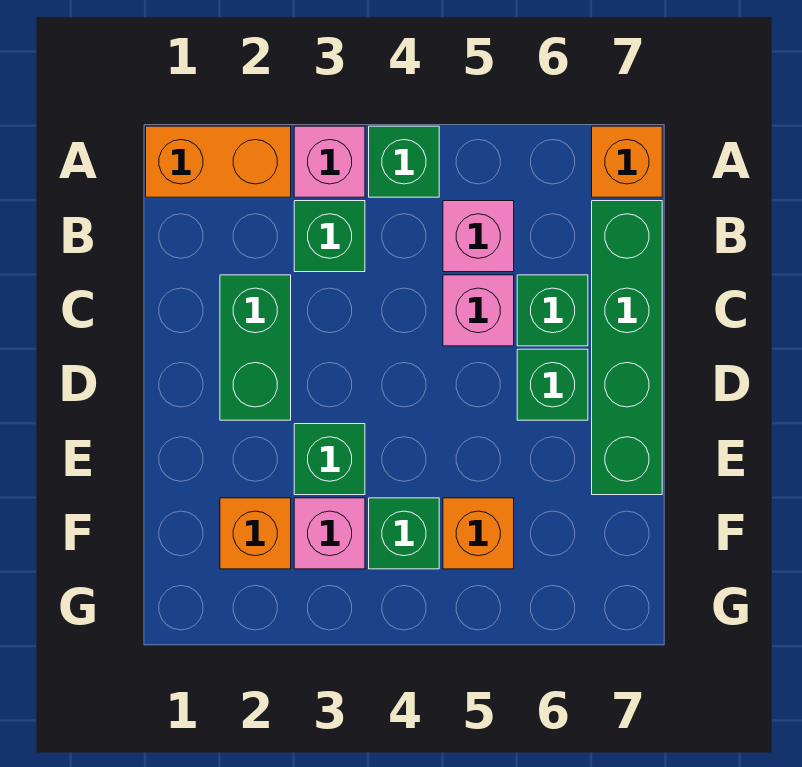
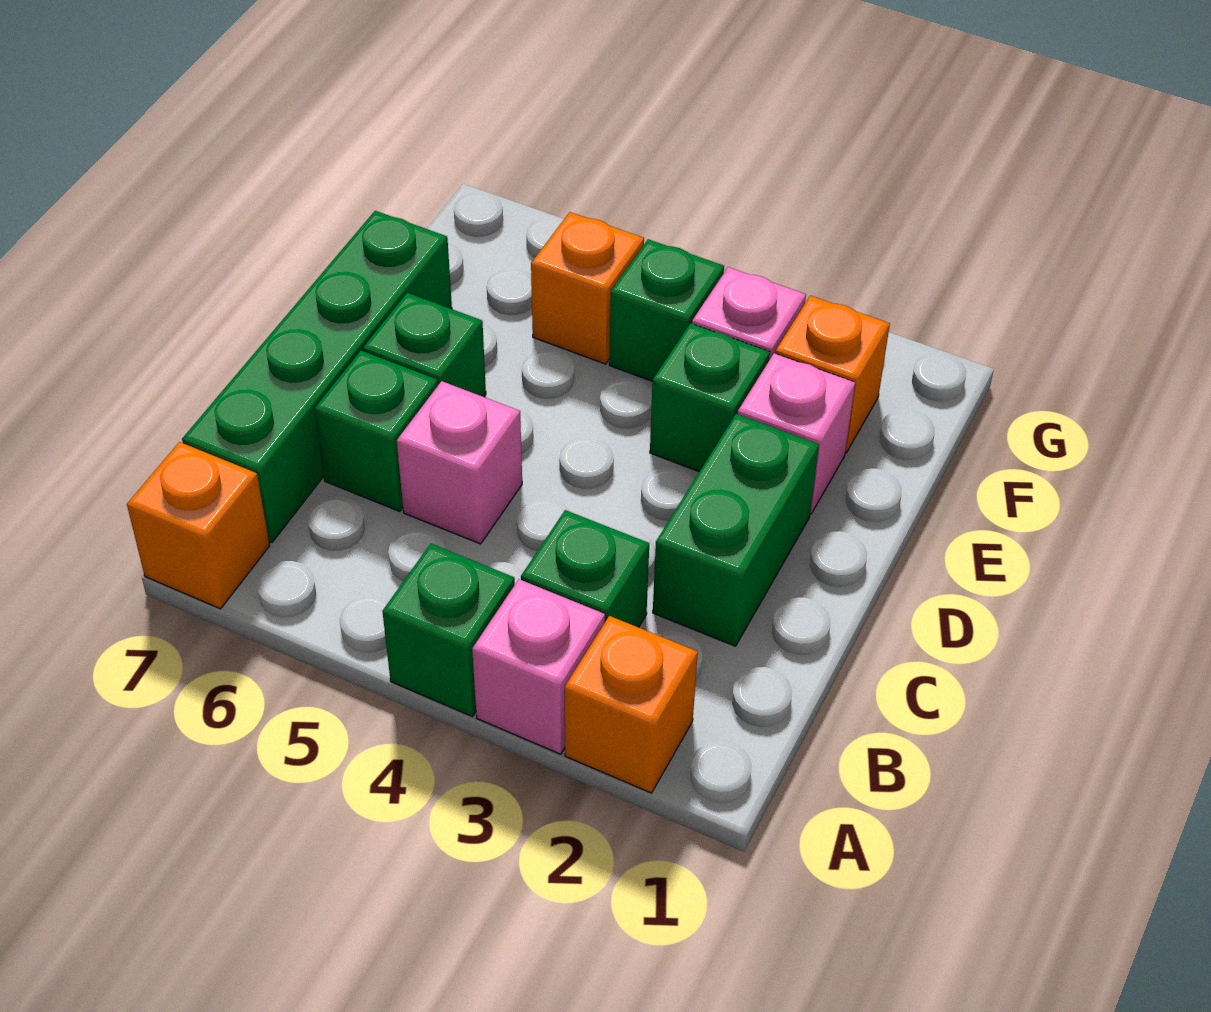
orange brick A1:A2 level 1 -> orange brick A2 level 1
pink brick B5 level 1 -> pink brick E2 level 1

